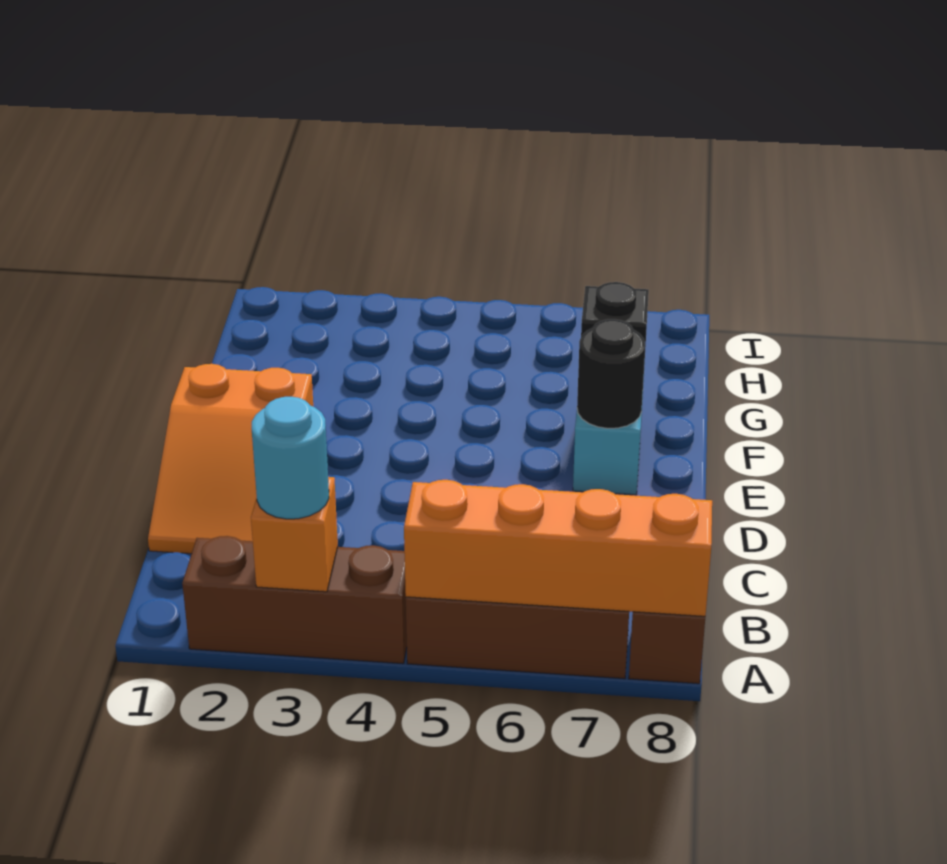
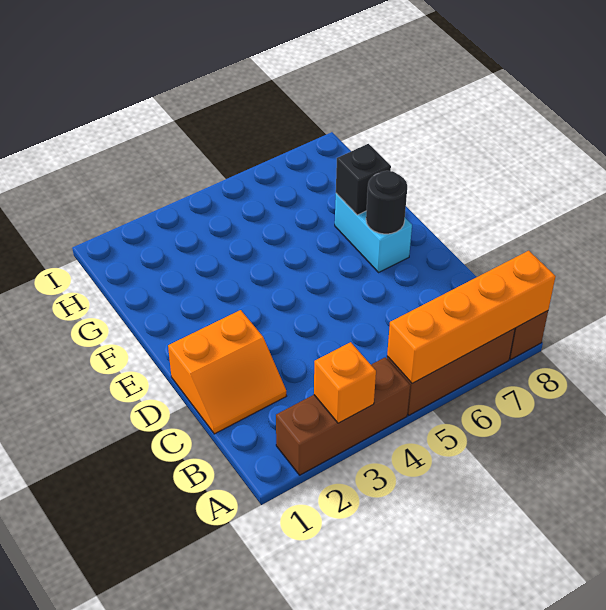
cyan round brick A3 level 3 -> none
orange slope C1:E2 level 1 top E -> orange slope C1:D2 level 1 top D

